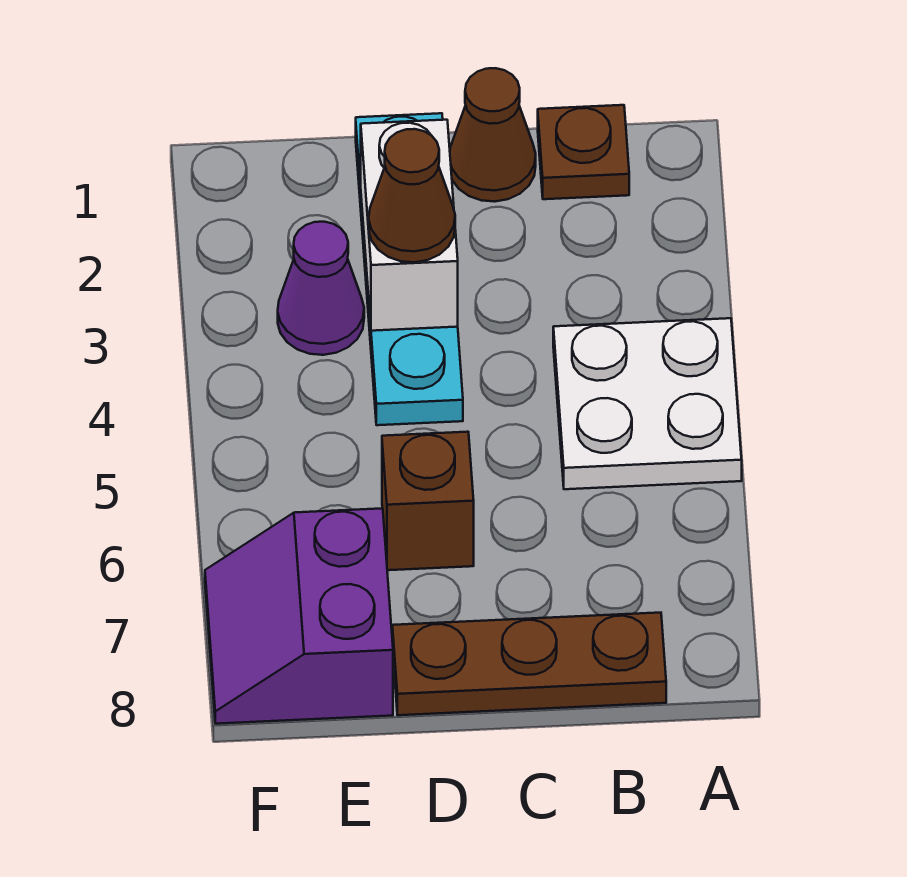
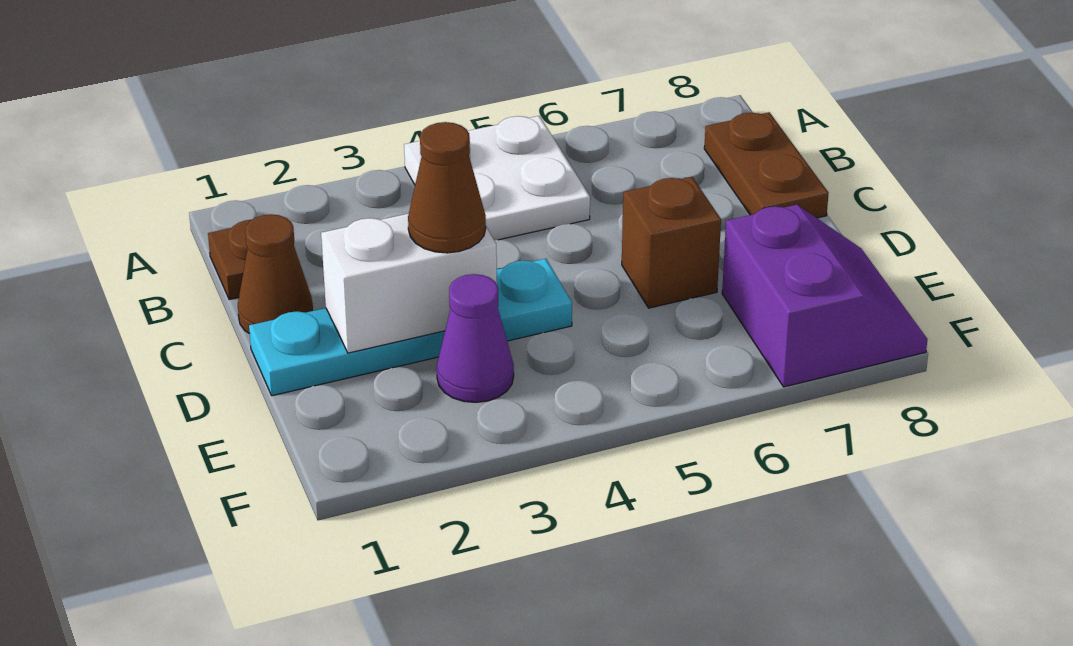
brown plate B8:D8 level 1 -> brown plate B8:C8 level 1
purple slope E7:F8 level 1 top E -> purple slope E7:F8 level 1 top 7

